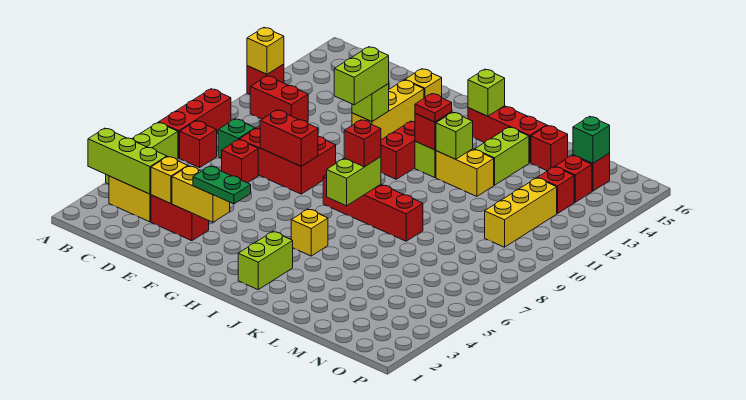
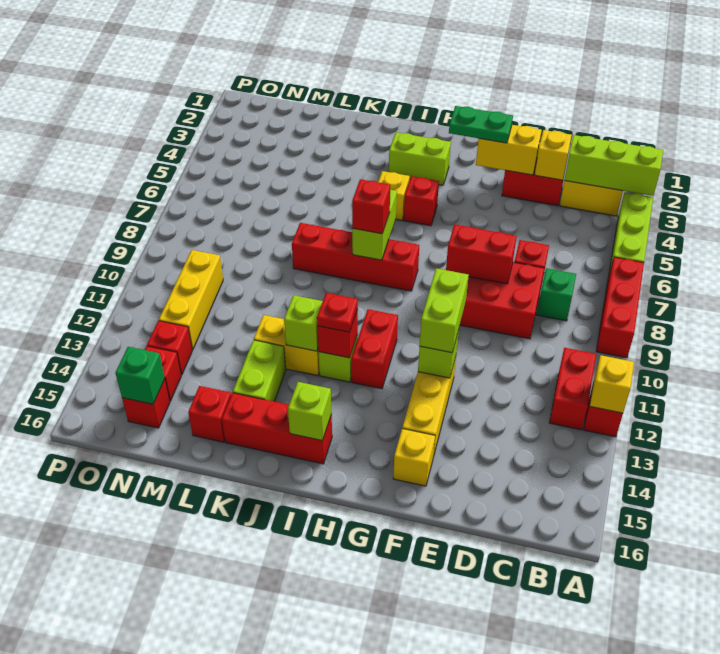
red brick B7 level 1 -> red brick H5 level 1
red brick B11:C11 level 1 -> red brick B11:B12 level 1
lime brick I2:I3 level 1 -> lime brick H3:I3 level 1

